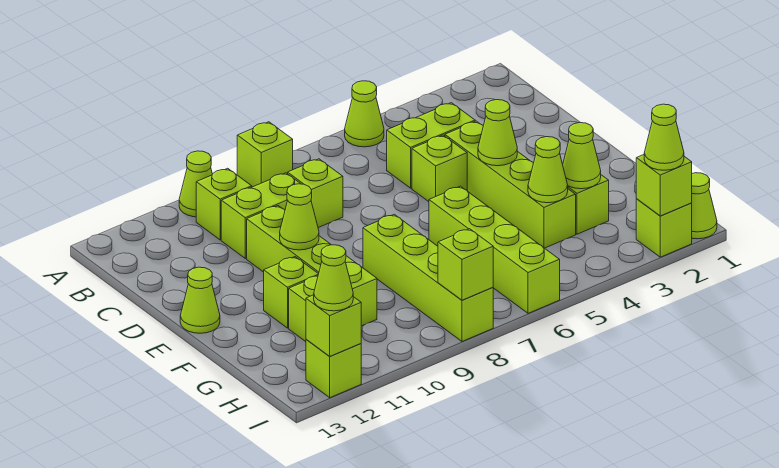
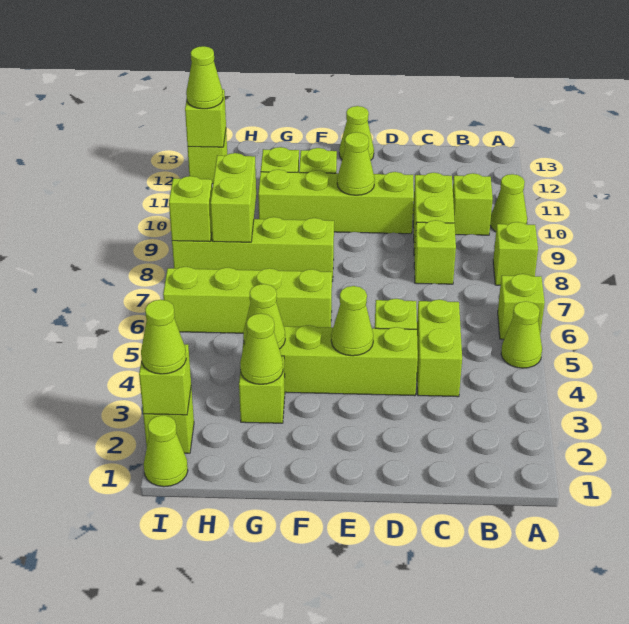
none -> lime brick A6 level 1
none -> lime brick H8:H9 level 2

